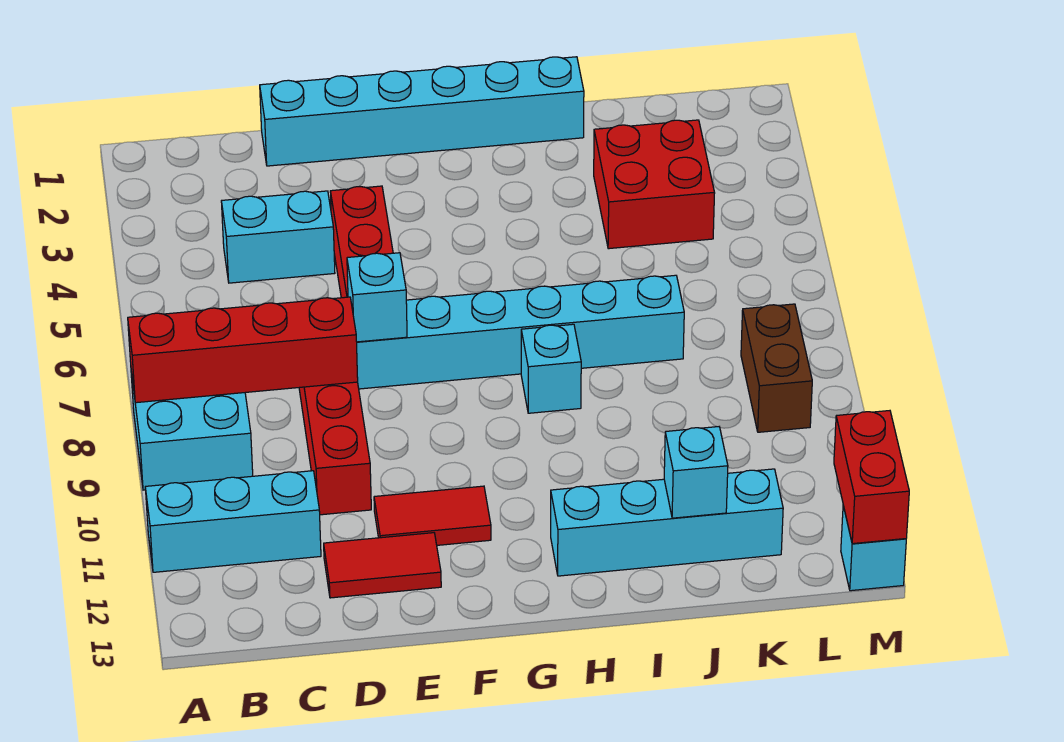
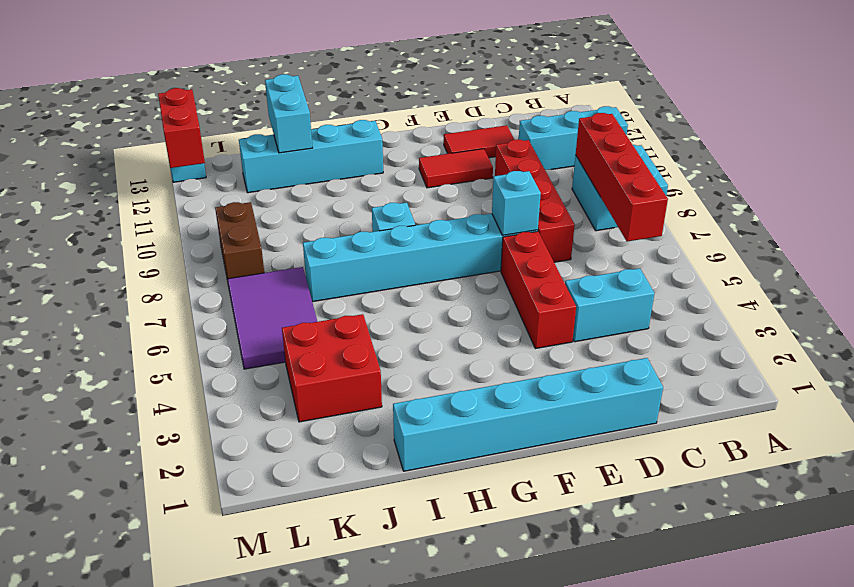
red brick A8:D8 level 2 -> red brick B6:B9 level 2
cyan brick J12 level 2 -> cyan brick J12:J13 level 2
none -> purple tile K5:L7 level 1

